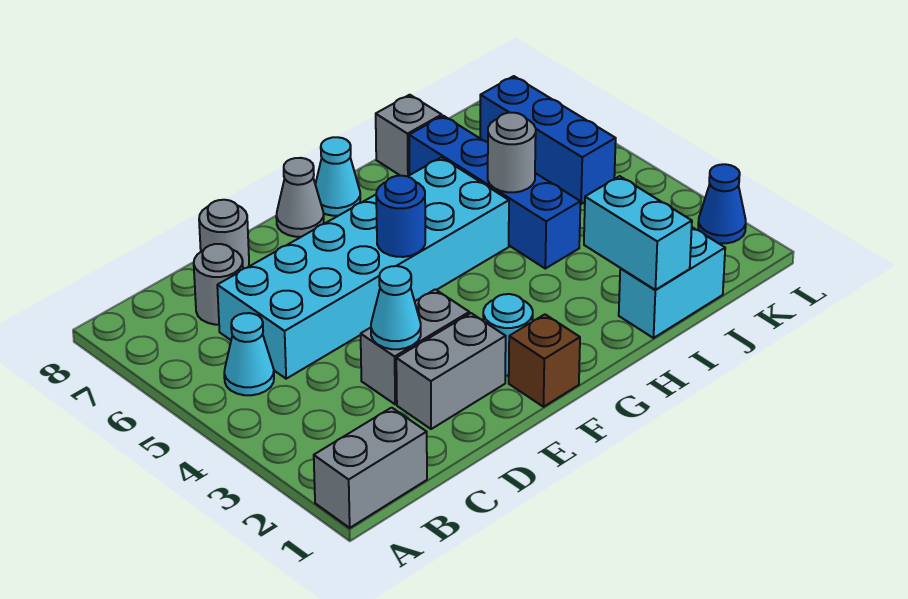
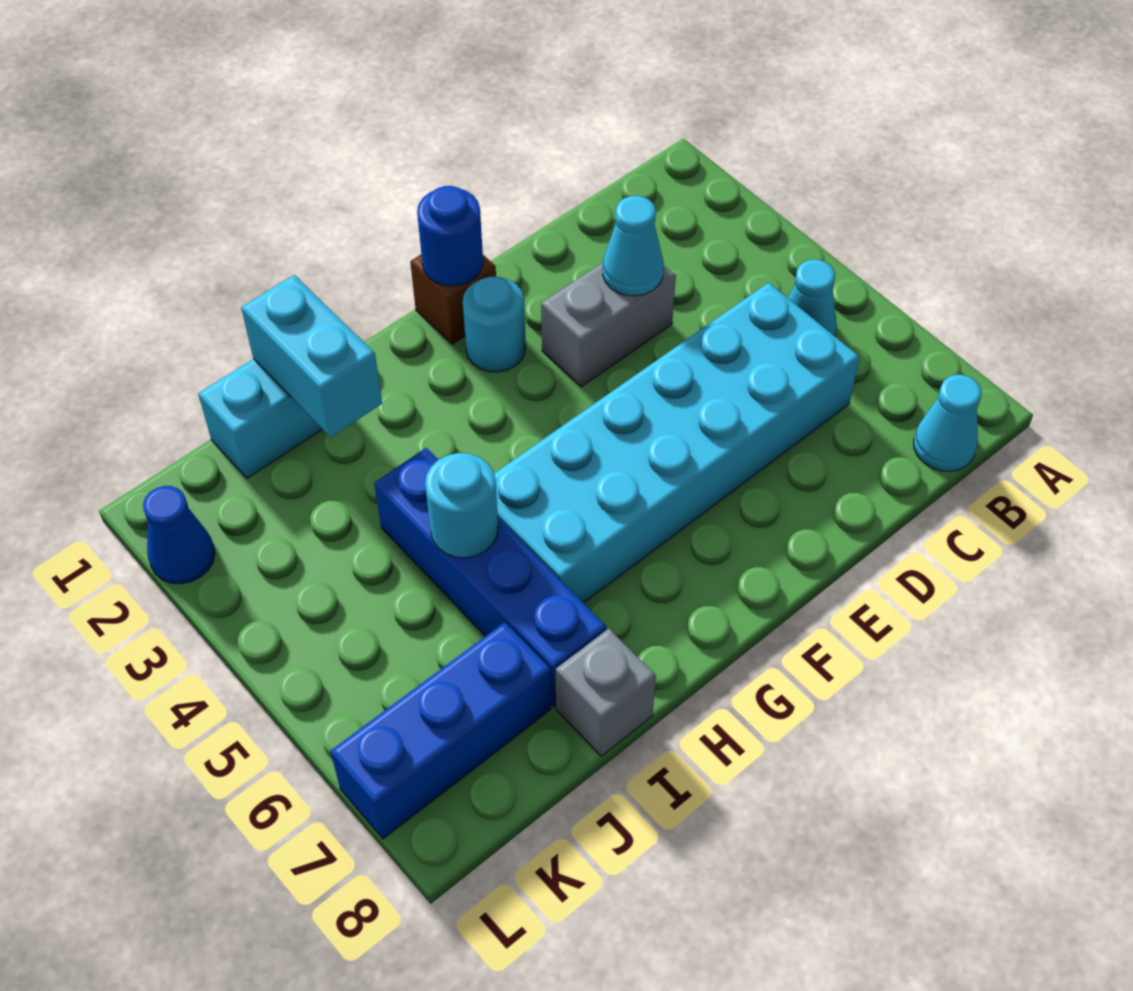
grey brick A1:B1 level 1 -> none
grey round brick C7 level 1 -> none
grey brick D2:E2 level 1 -> none
grey round brick D8 level 1 -> none
blue round brick F5 level 2 -> blue round brick F1 level 2
grey cone F8 level 1 -> none
cyan cone G8 level 1 -> cyan cone B8 level 1
grey round brick I5 level 2 -> cyan round brick I5 level 2
blue brick K5:K7 level 1 -> blue brick J7:L7 level 1

